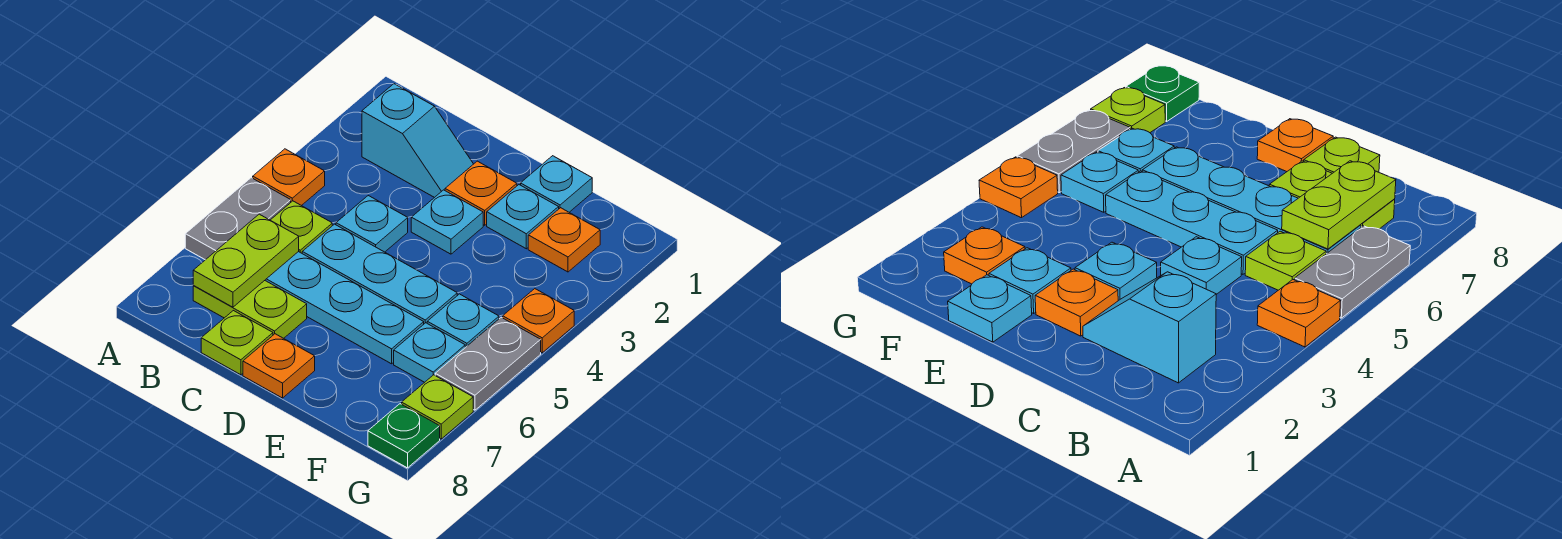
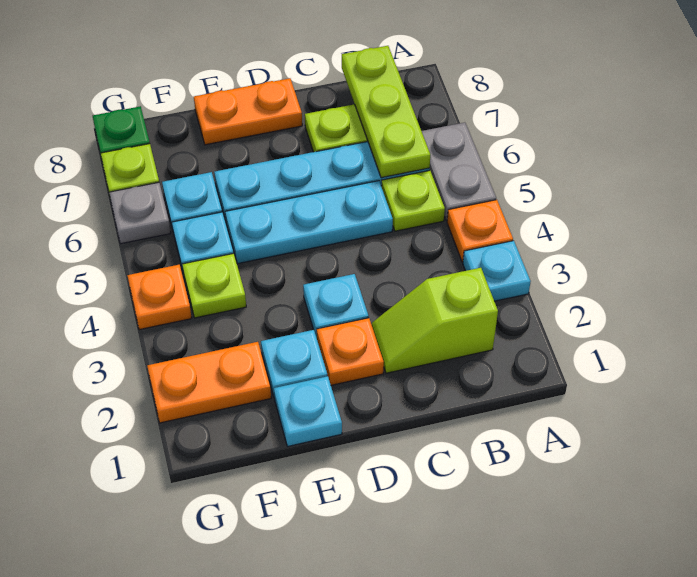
cyan slope B2:C2 level 1 top B -> lime slope B2:C2 level 1 top B
lime plate B6:B7 level 2 -> lime plate B6:B8 level 2
cyan plate C4 level 1 -> cyan plate A3 level 1
lime plate C8 level 1 -> lime plate F4 level 1
orange plate D8 level 1 -> orange plate D8:E8 level 1
orange plate F2 level 1 -> orange plate F2:G2 level 1
grey plate G5:G6 level 1 -> grey plate G6 level 1

